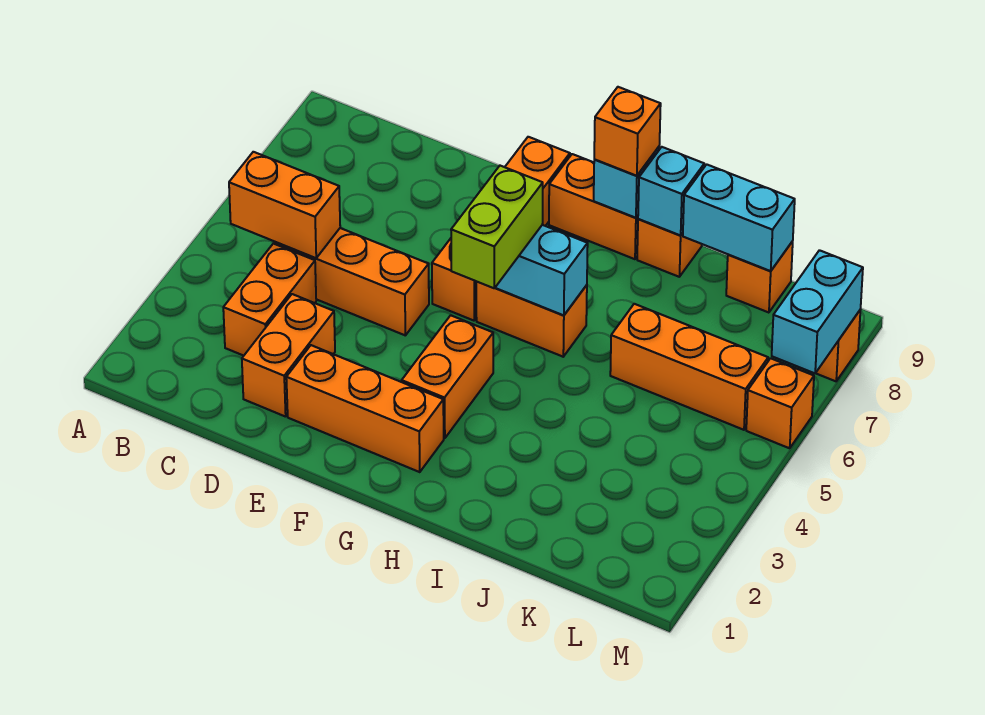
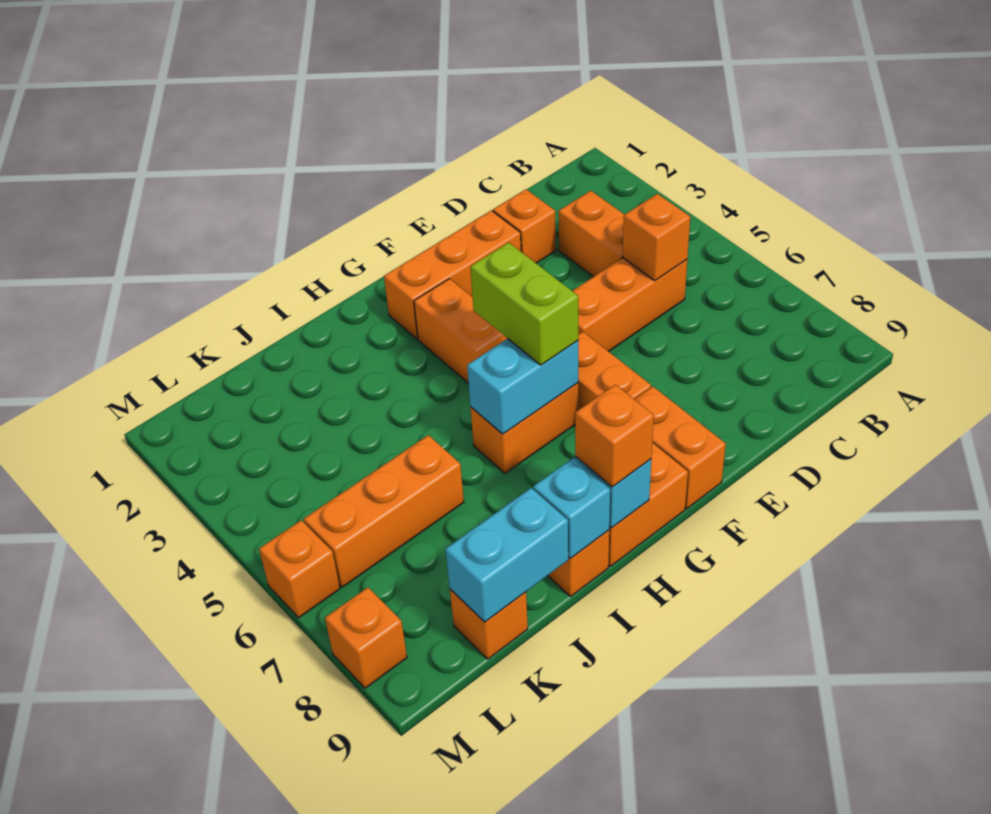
orange brick B5:C5 level 2 -> orange brick C5 level 2
orange brick D2:D3 level 1 -> orange brick D2 level 1
cyan brick M7:M8 level 2 -> none

